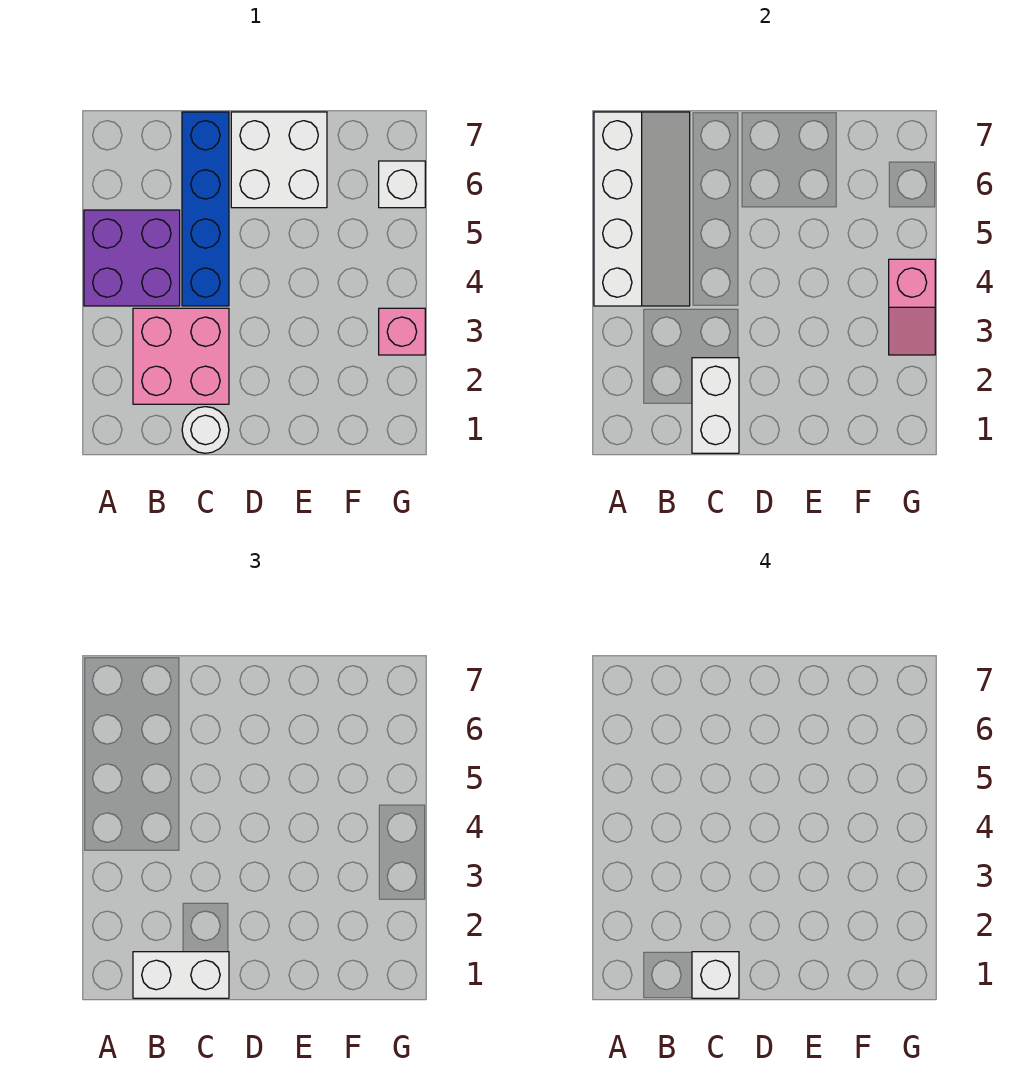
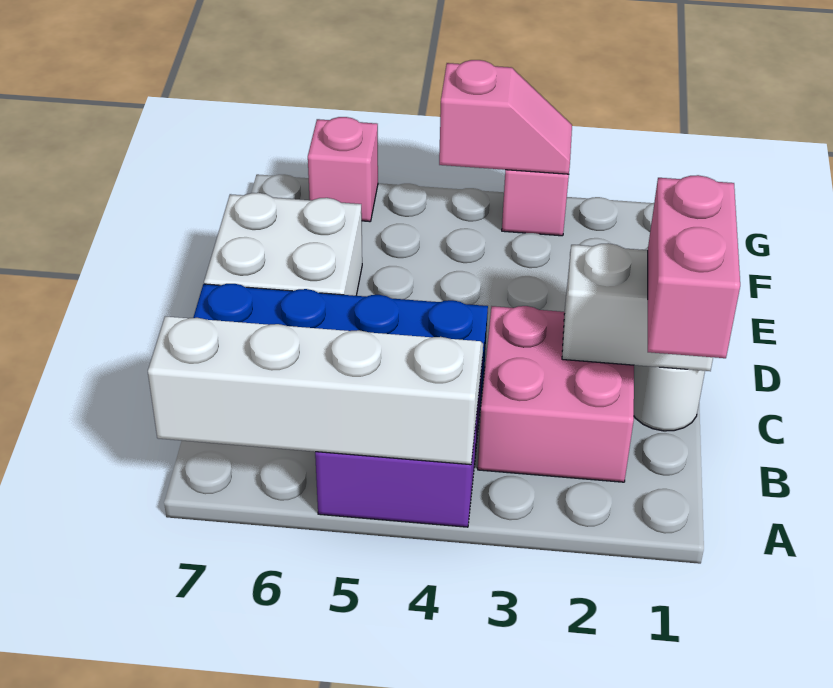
white brick B1:C1 level 3 -> pink brick B1:C1 level 3
white brick C1 level 4 -> none
white brick G6 level 1 -> pink brick G6 level 1

